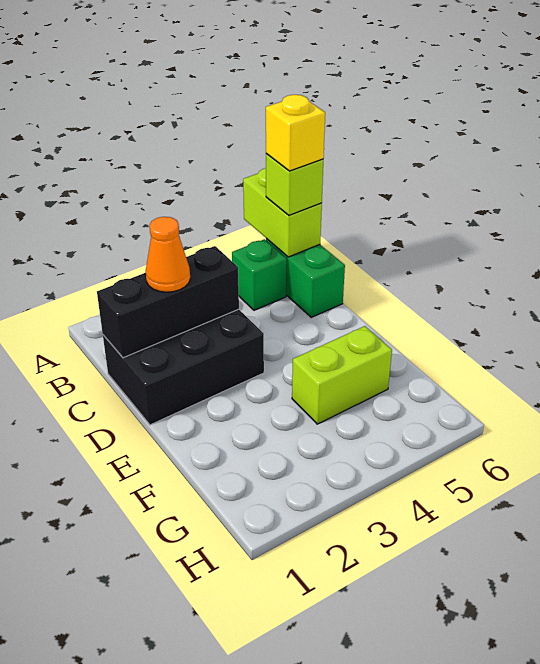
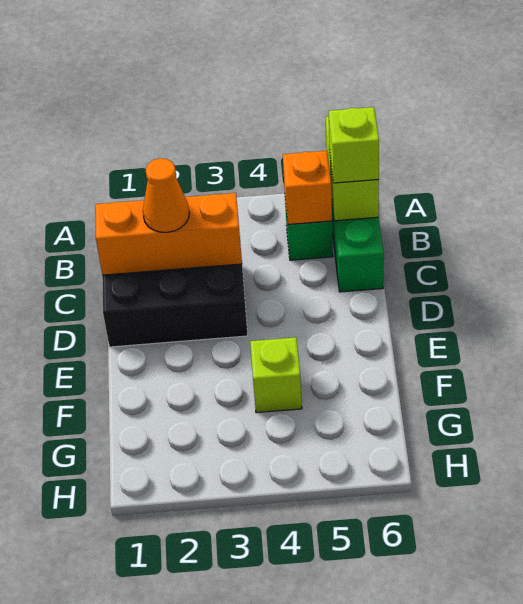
none -> orange brick B5 level 2
yellow brick B6 level 4 -> none
black brick C1:C3 level 2 -> orange brick C1:C3 level 2
lime brick F4:F5 level 1 -> lime brick F4 level 1

